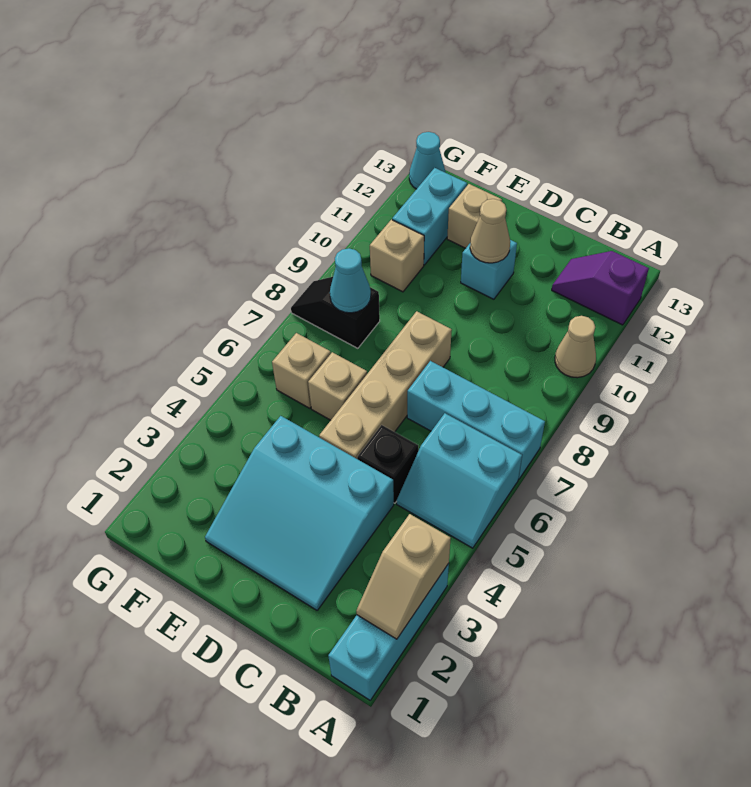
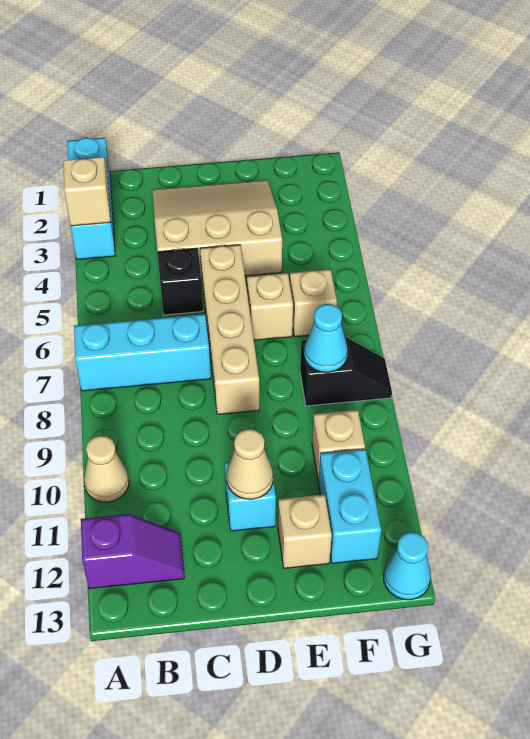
cyan slope A5:B6 level 1 top 6 -> none
cyan slope C2:E4 level 1 top 4 -> tan slope C2:E4 level 1 top 4

